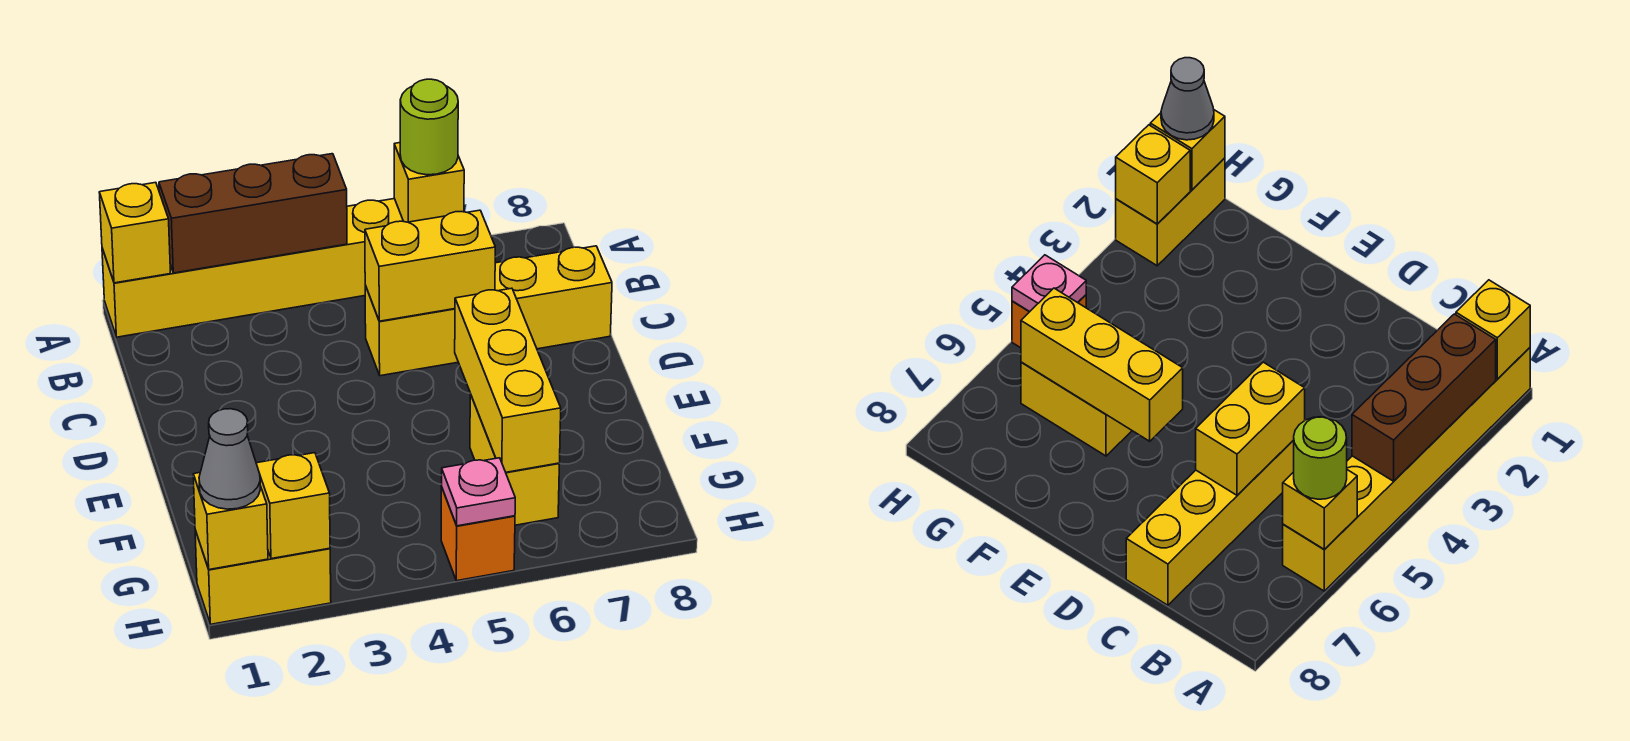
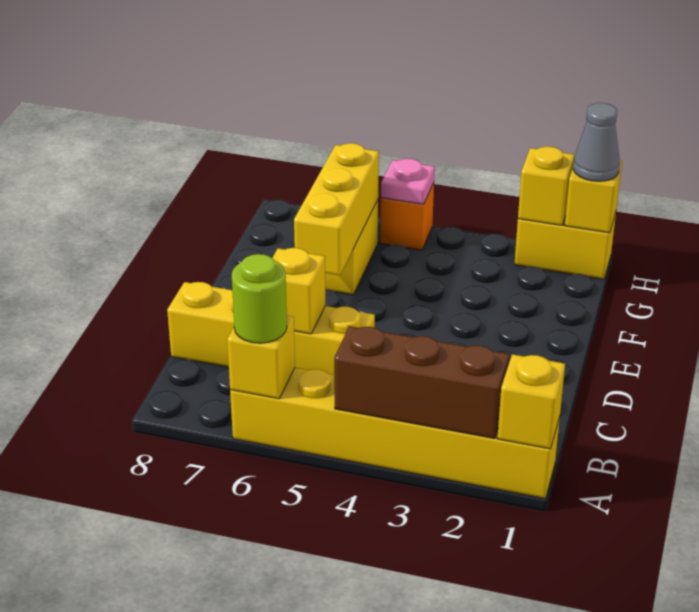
yellow brick C5:C6 level 2 -> yellow brick C6 level 2

